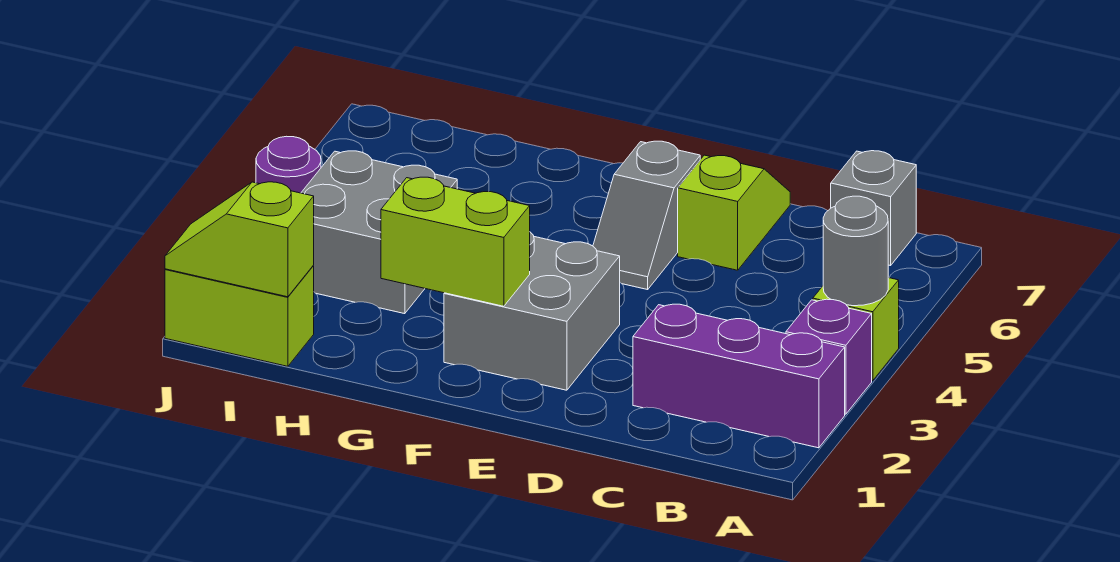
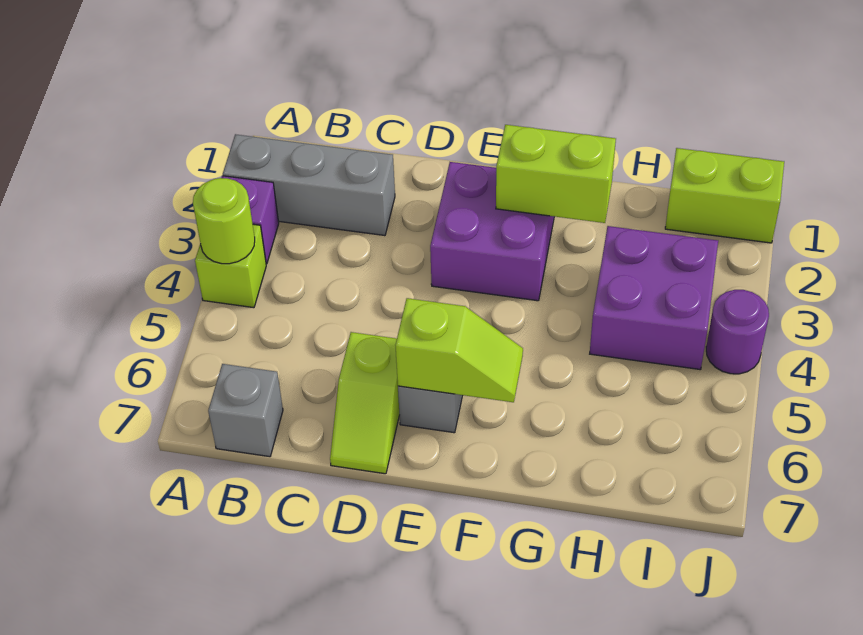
purple brick A2:C2 level 1 -> grey brick A2:C2 level 1
grey round brick A4 level 2 -> lime round brick A4 level 2
grey brick E2:F3 level 1 -> purple brick E2:F3 level 1
grey brick H3:I4 level 1 -> purple brick H3:I4 level 1
lime slope I1:J1 level 2 top I -> lime slope E6:F6 level 2 top E

